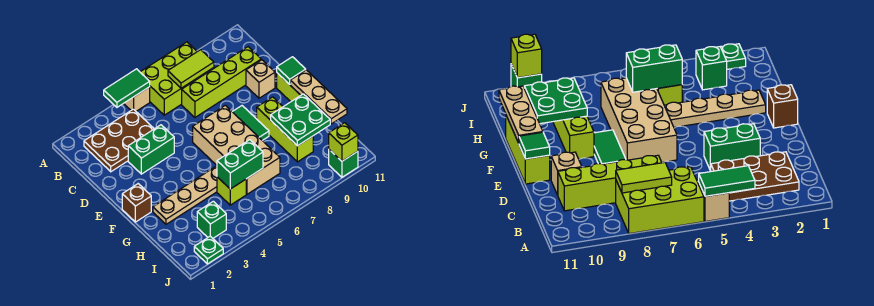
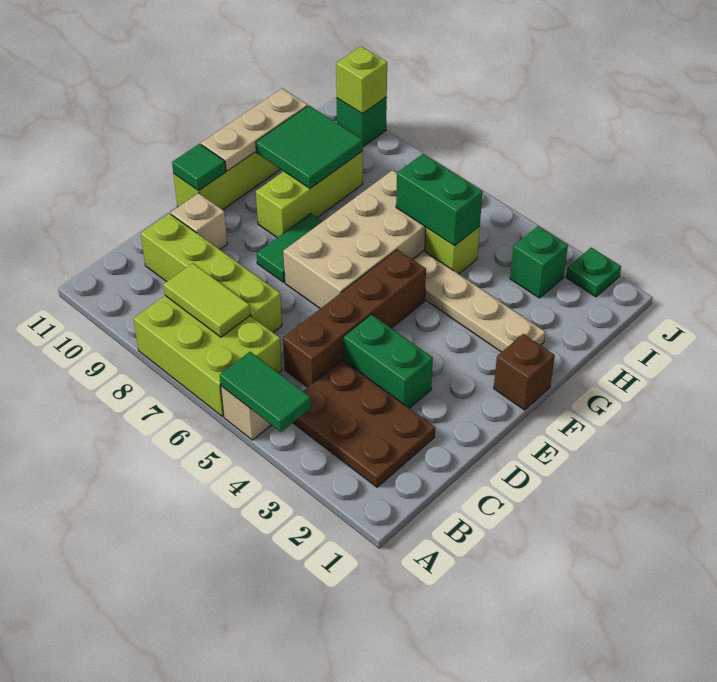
none -> brown brick C5:F5 level 1
green plate G9:H10 level 2 -> green tile G9:H10 level 2

